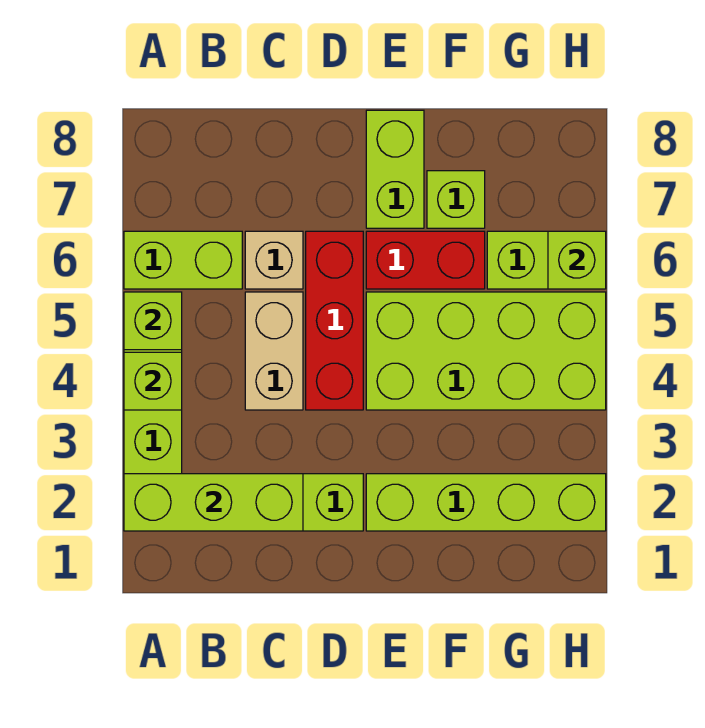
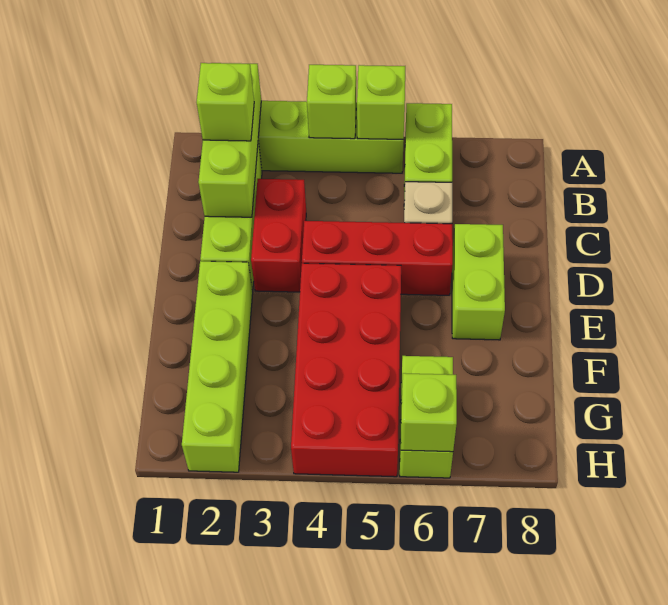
tan brick C4:C5 level 1 -> none
lime brick E4:H5 level 1 -> red brick E4:H5 level 1
red brick E6:F6 level 1 -> red brick C3:D3 level 1
lime brick E7:E8 level 1 -> lime brick D7:E7 level 1
lime brick F7 level 1 -> lime brick B2 level 3

